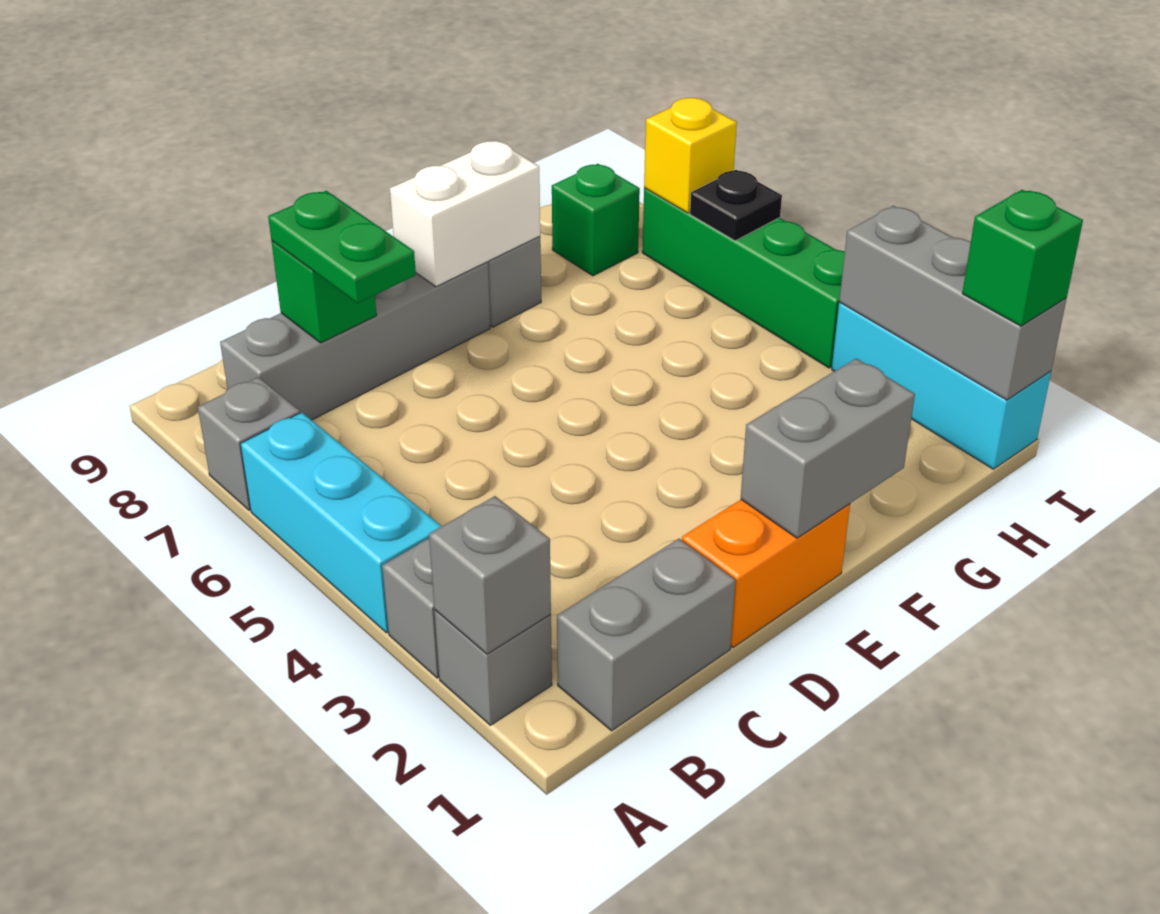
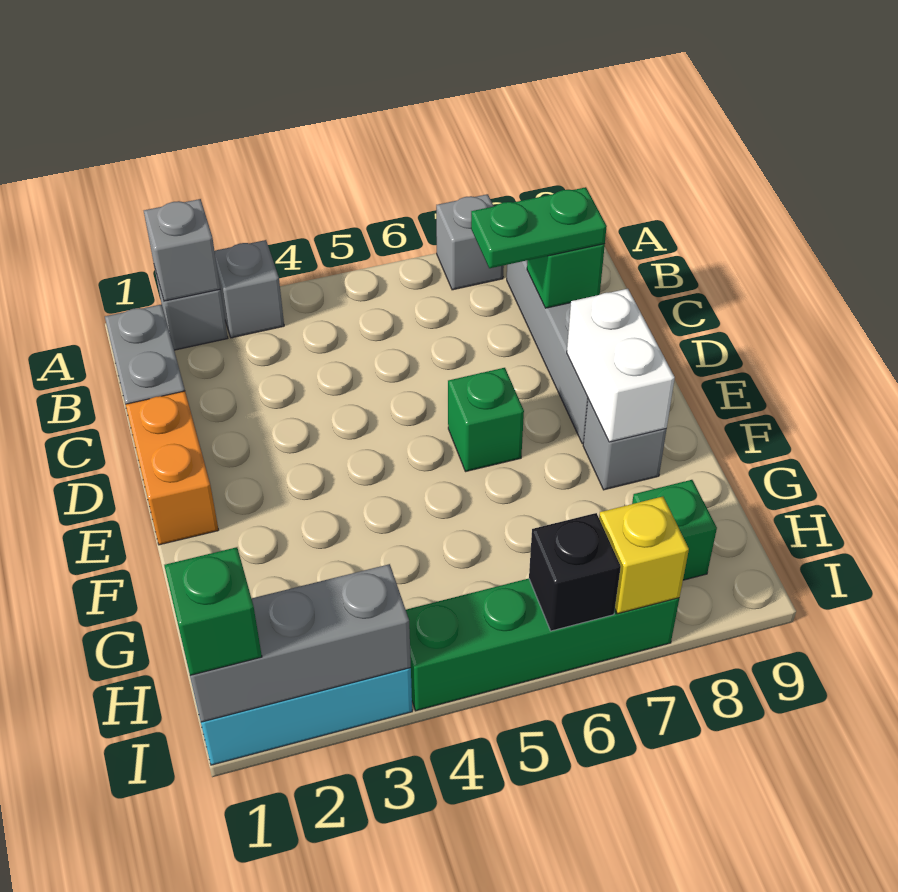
cyan brick A4:A6 level 1 -> none
grey brick E1:F1 level 2 -> none
none -> green brick E6 level 1
black plate I6 level 2 -> black brick I6 level 2

